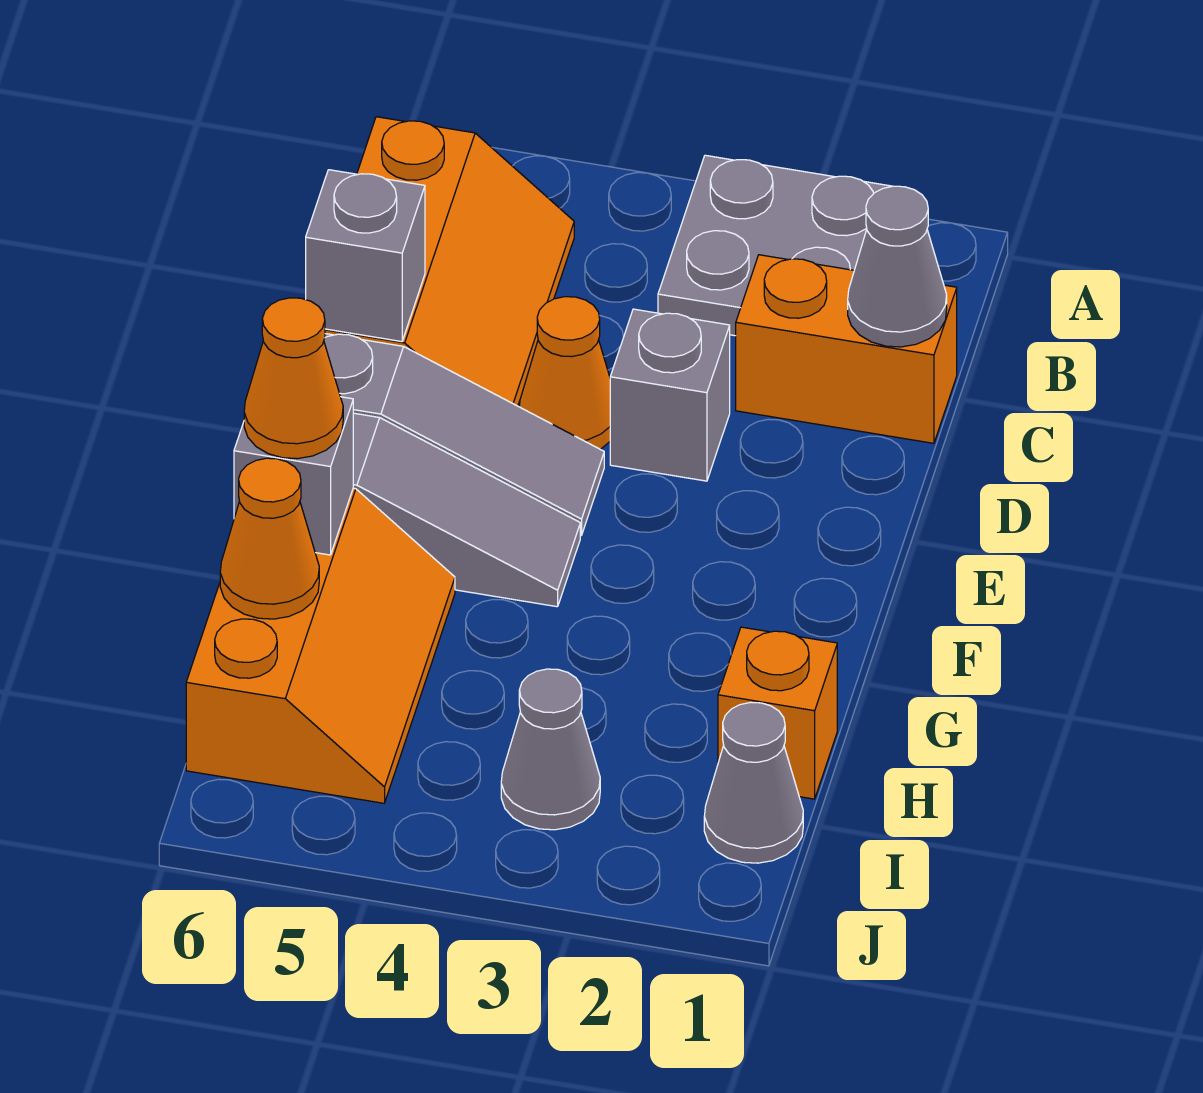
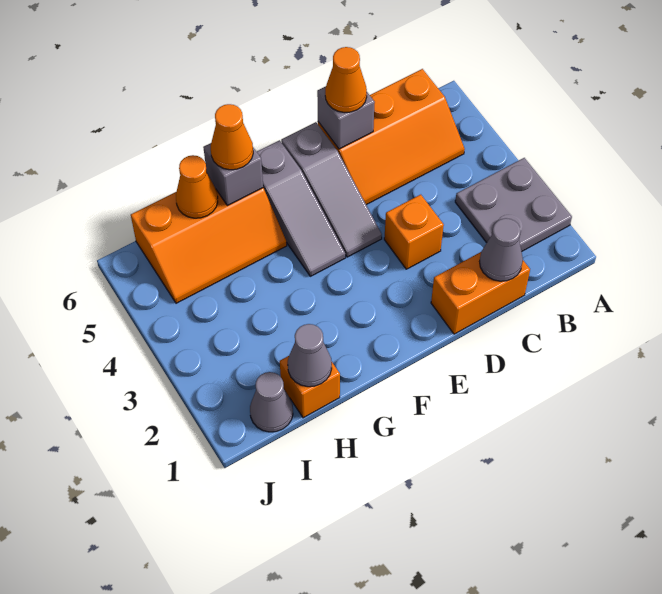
orange brick C1:C2 level 1 -> orange brick C1:D1 level 1
grey brick D3 level 1 -> orange brick D3 level 1
orange cone D4 level 1 -> orange cone D6 level 3
grey cone I3 level 1 -> grey cone H1 level 2

